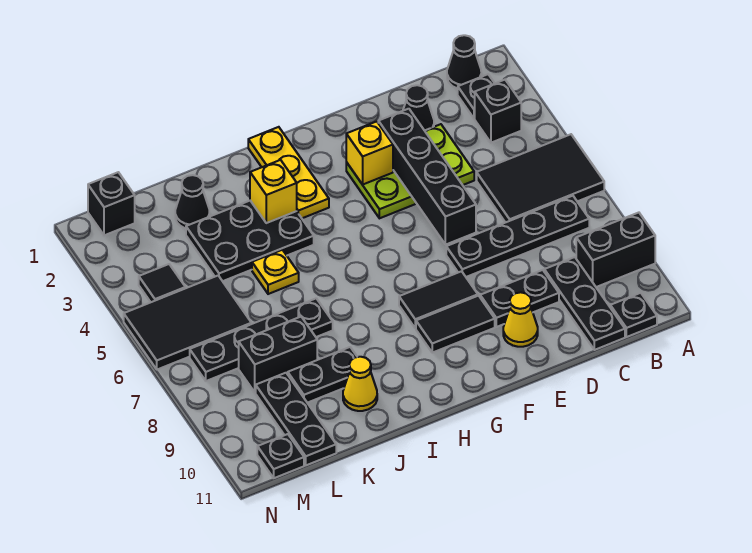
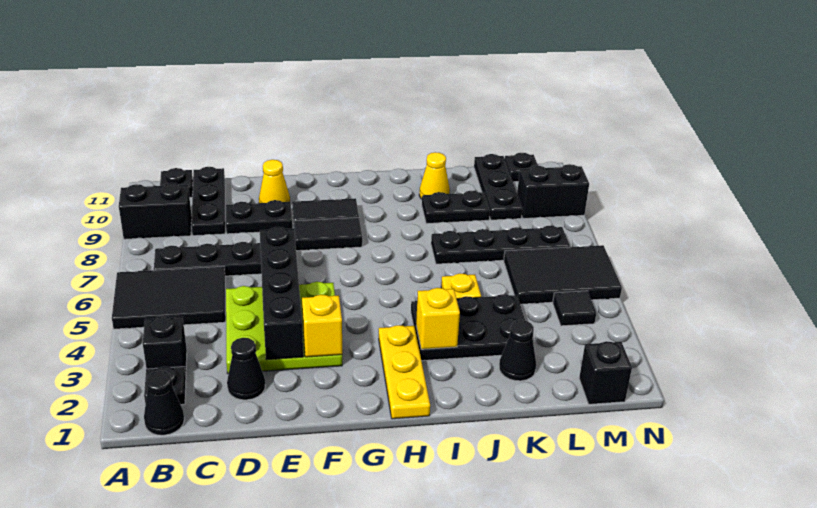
lime plate D3:F4 level 1 -> lime plate D3:F5 level 1
black brick K8:L8 level 1 -> black brick M9:N9 level 1

